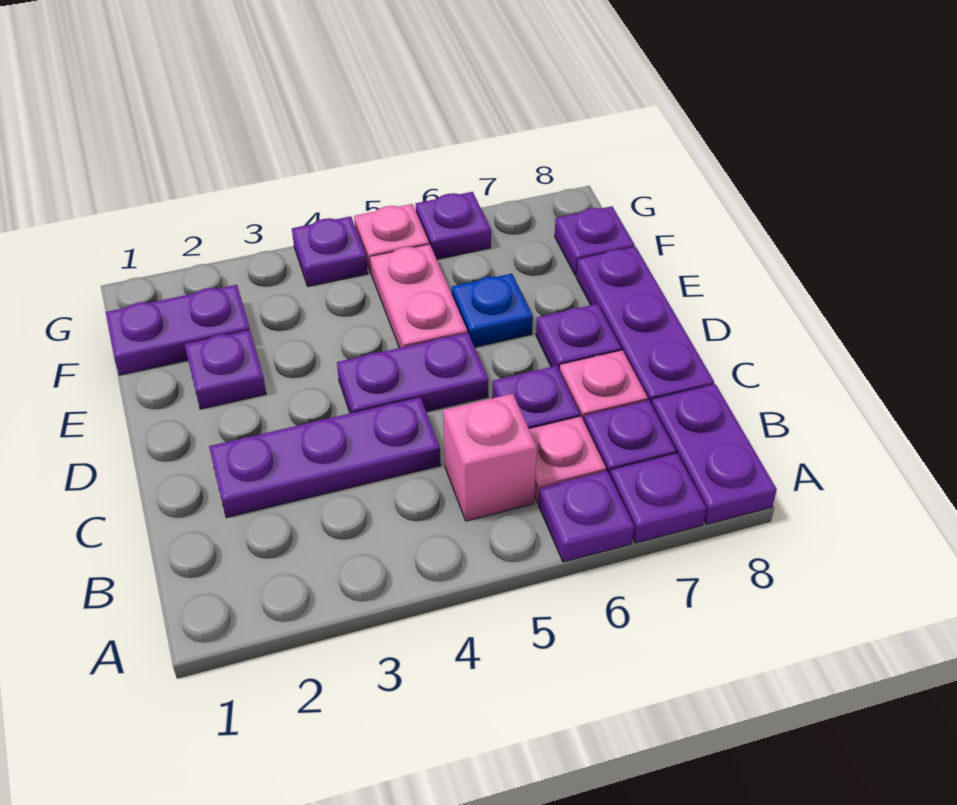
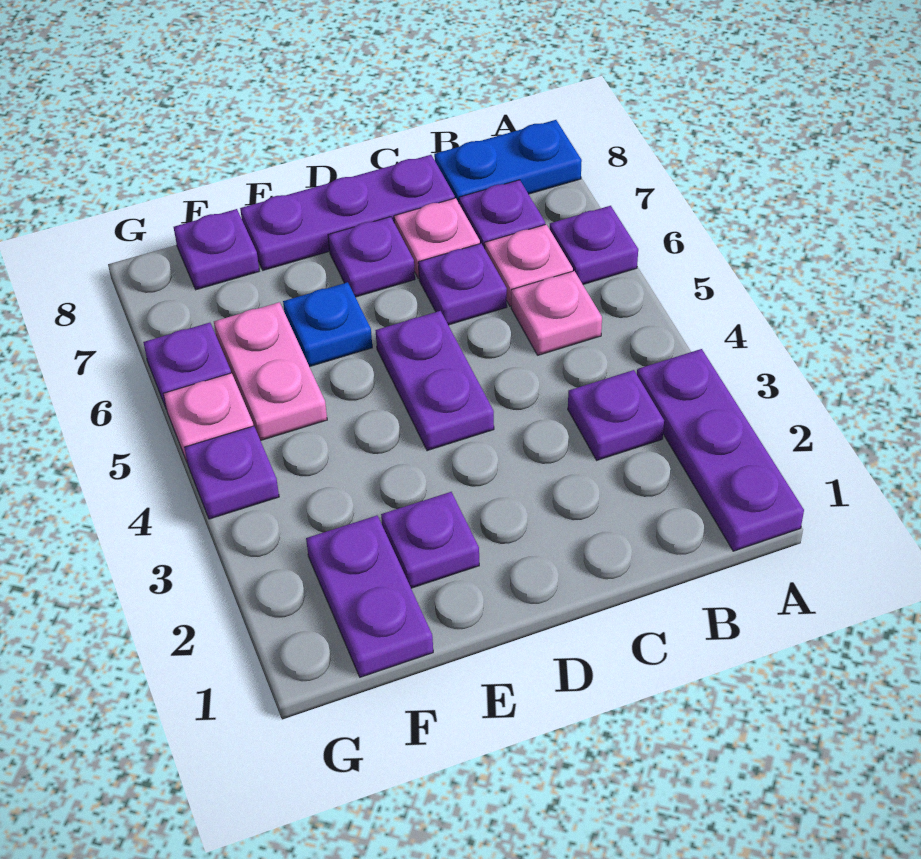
purple plate A7 level 1 -> purple plate B3 level 1
purple plate A8:B8 level 1 -> blue plate A8:B8 level 1
pink brick B5 level 1 -> pink plate B5 level 1
purple plate C2:C4 level 1 -> purple plate A1:A3 level 1
pink plate E5:F5 level 1 -> pink plate F5:F6 level 1

